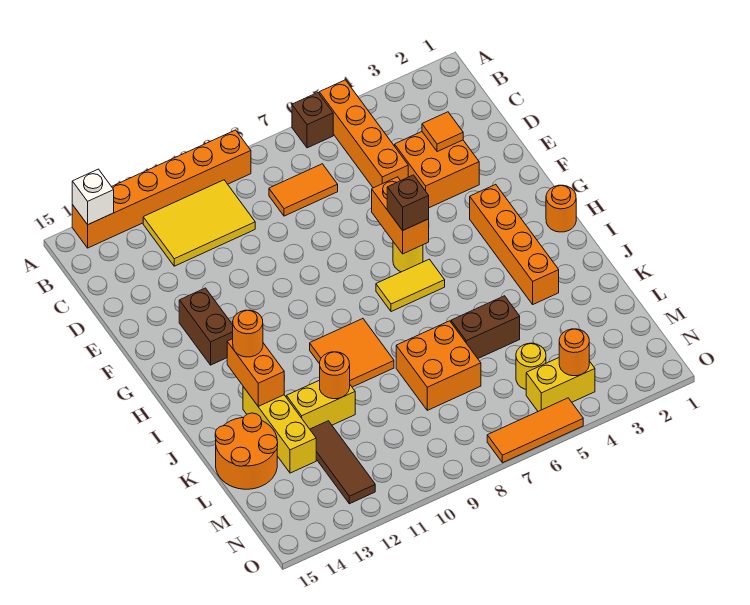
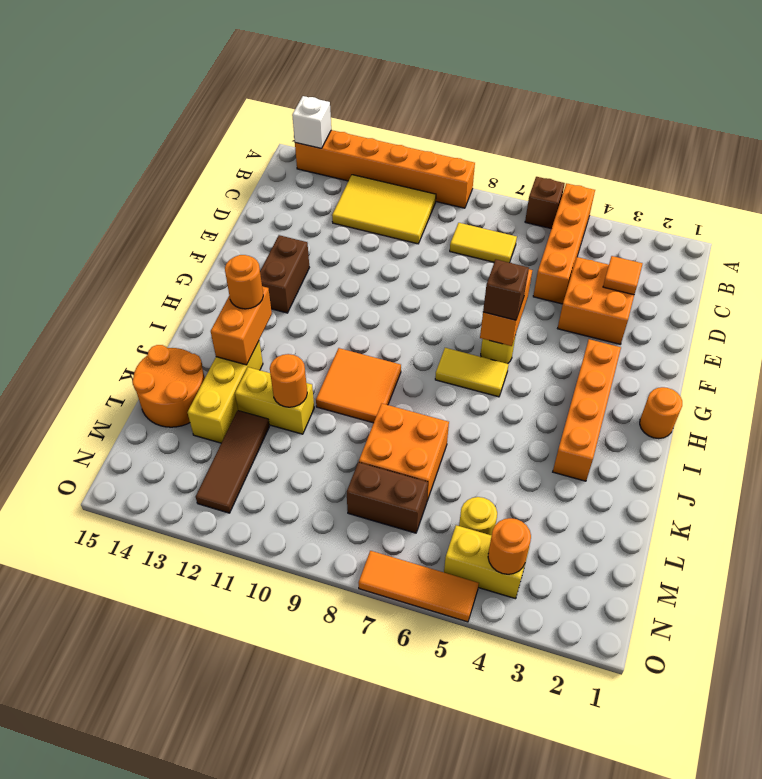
orange tile C7:C8 level 1 -> yellow tile C7:C8 level 1
brown brick K5:K6 level 1 -> brown brick M7:M8 level 1

